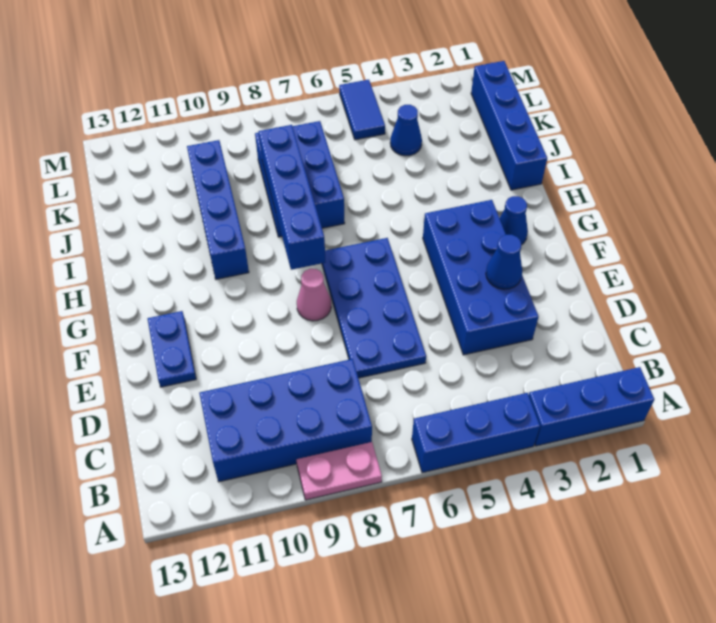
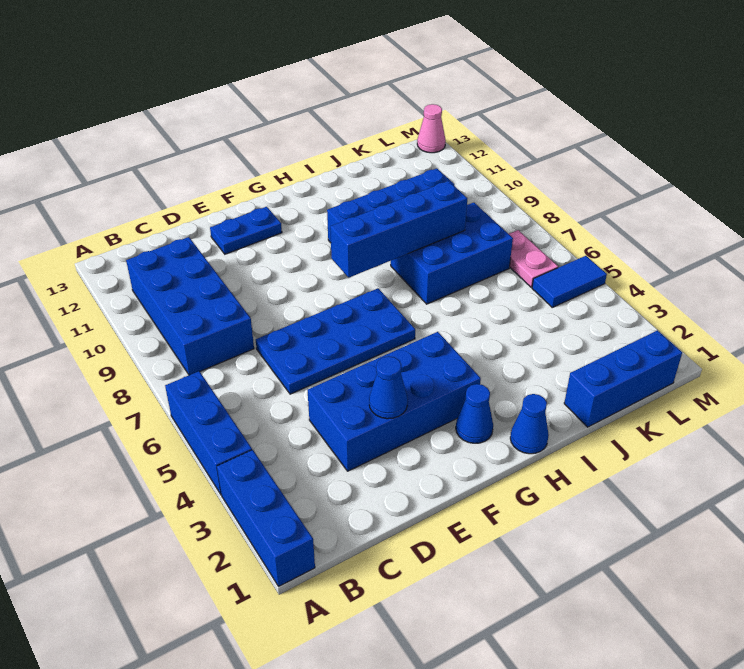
pink plate A8:A9 level 1 -> pink plate L6:L7 level 1
pink cone F8 level 1 -> pink cone M13 level 1
blue brick I1:L1 level 1 -> blue brick J1:L1 level 1
blue cone K4 level 1 -> blue cone H1 level 1

